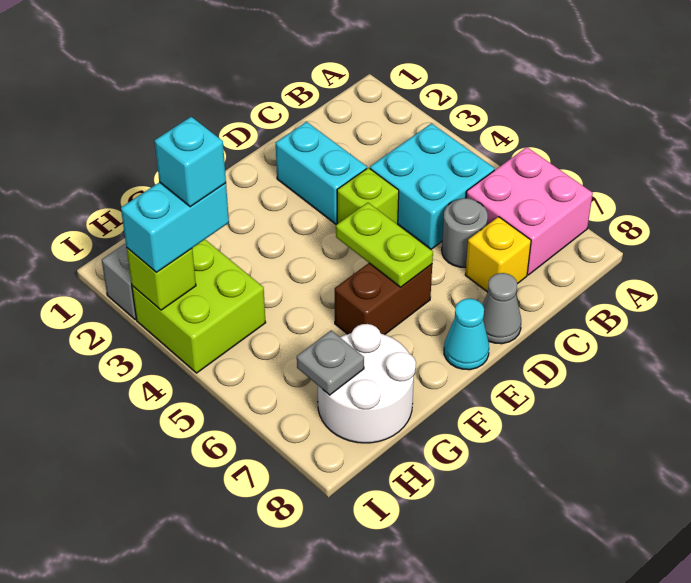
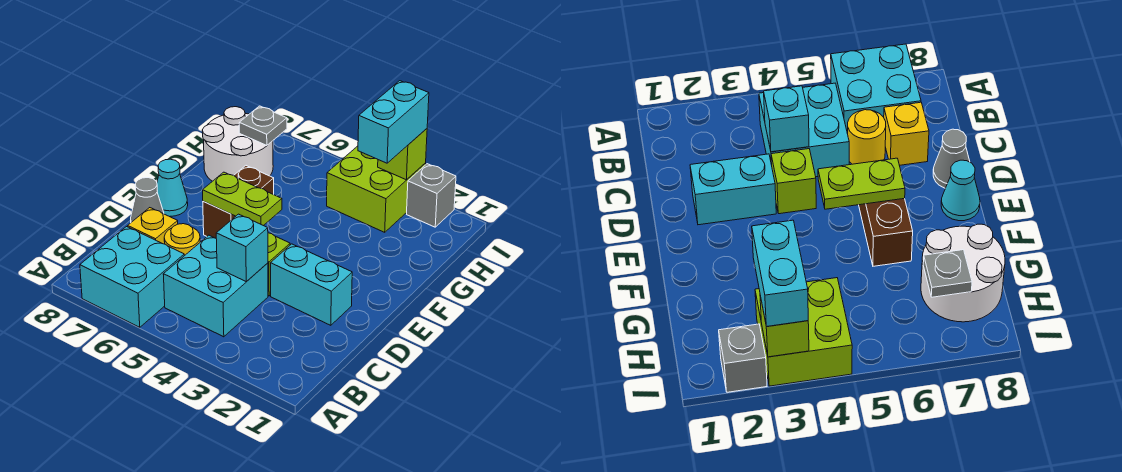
pink brick A6:B7 level 1 -> cyan brick A6:B7 level 1
grey round brick C6 level 1 -> yellow round brick C6 level 1
cyan brick H3 level 4 -> cyan brick C4 level 2

